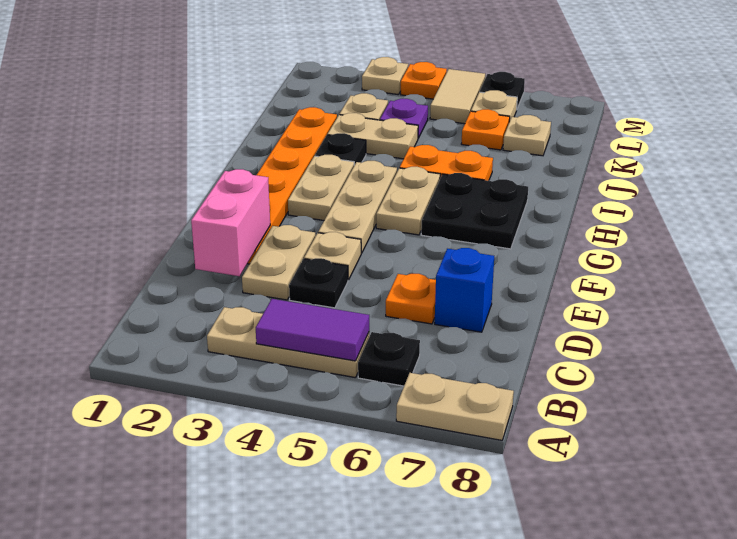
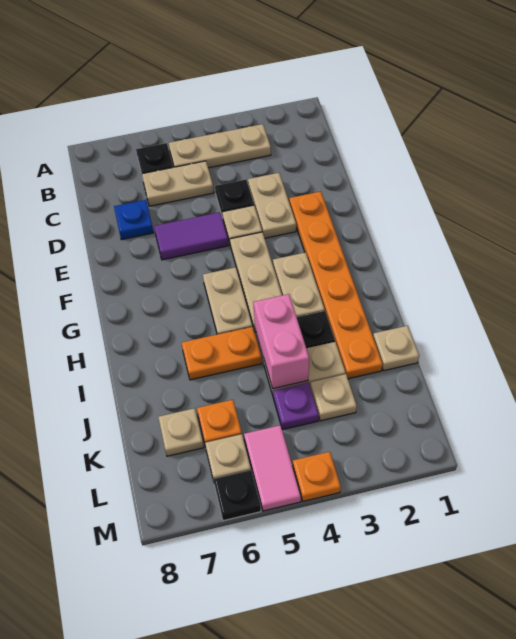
tan plate A7:A8 level 1 -> tan plate C5:C6 level 1
purple tile B4:B5 level 2 -> purple tile E5:E6 level 1
pink brick D2:E2 level 2 -> pink brick I4:J4 level 2
orange plate D6 level 1 -> none
blue brick D7 level 1 -> blue plate D7 level 1
black plate G6:H7 level 1 -> none
tan tile L5:M5 level 1 -> pink tile L5:M5 level 1
tan plate M3 level 1 -> tan plate J1 level 1

